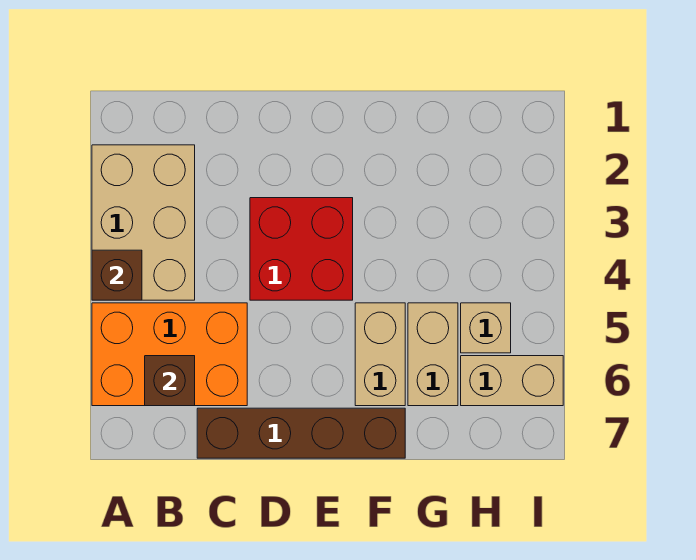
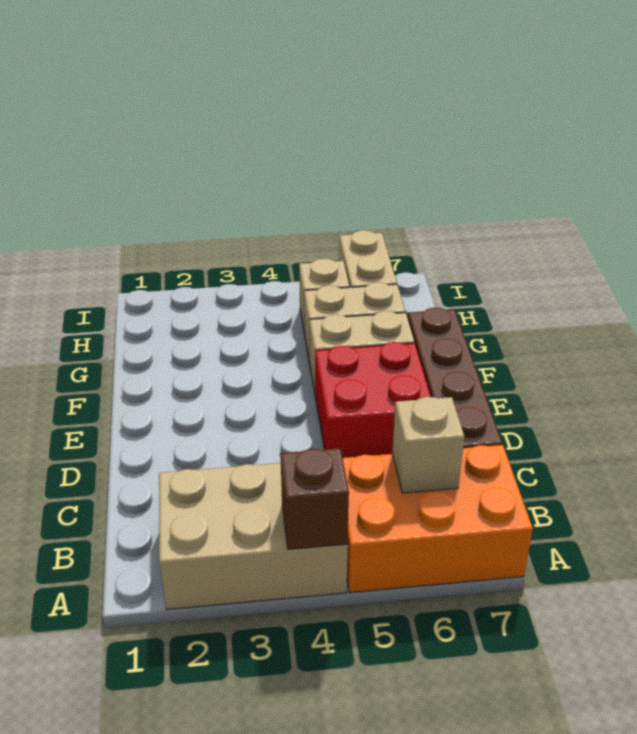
orange brick A5:C6 level 1 -> orange brick A5:B7 level 1
brown brick B6 level 2 -> tan brick B6 level 2
red brick D3:E4 level 1 -> red brick D5:E6 level 1

